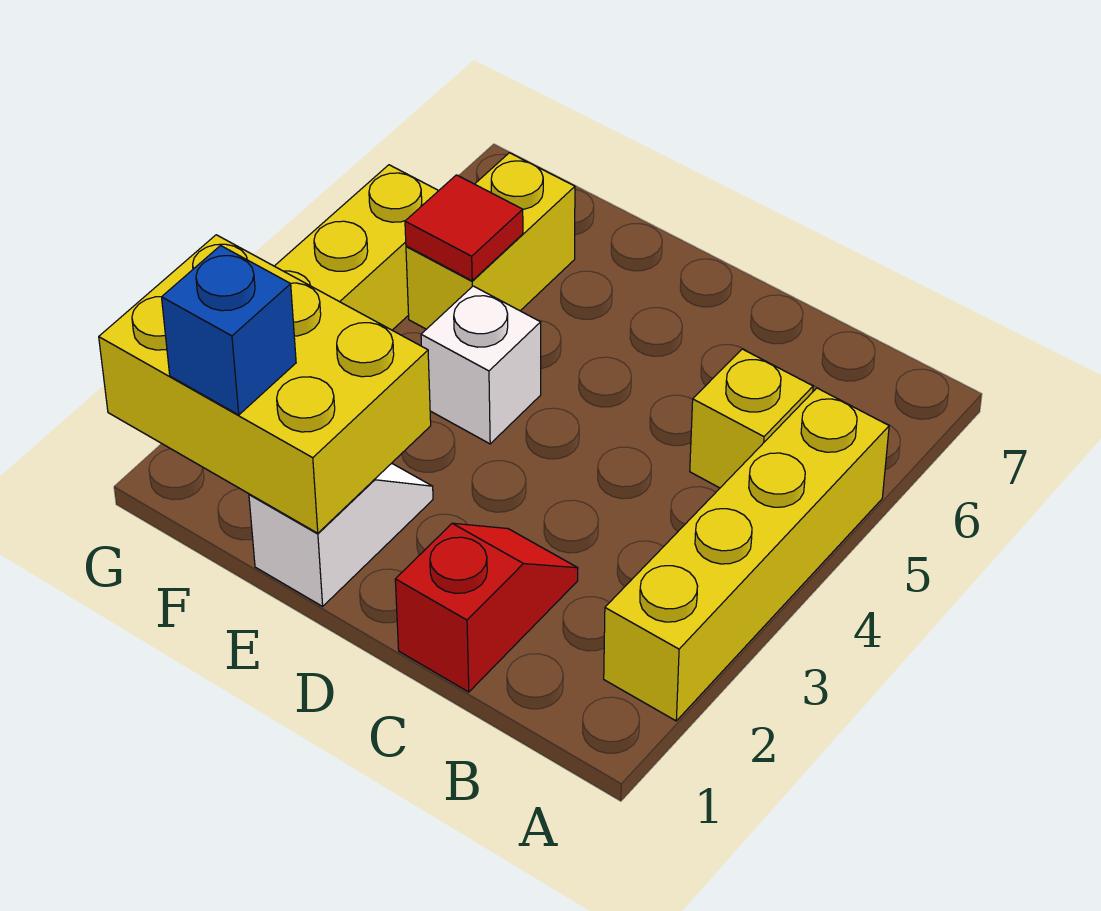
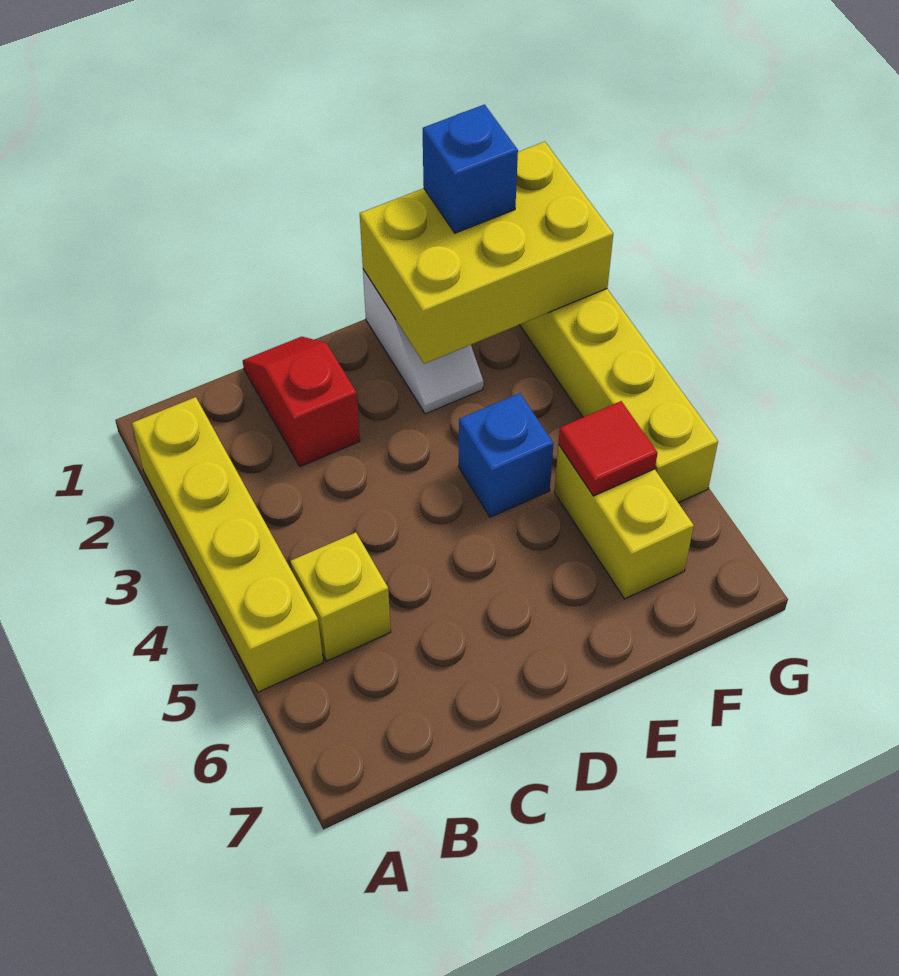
red slope C1:C2 level 1 top 1 -> red slope C1:C2 level 1 top 2
white brick E4 level 1 -> blue brick E4 level 1

